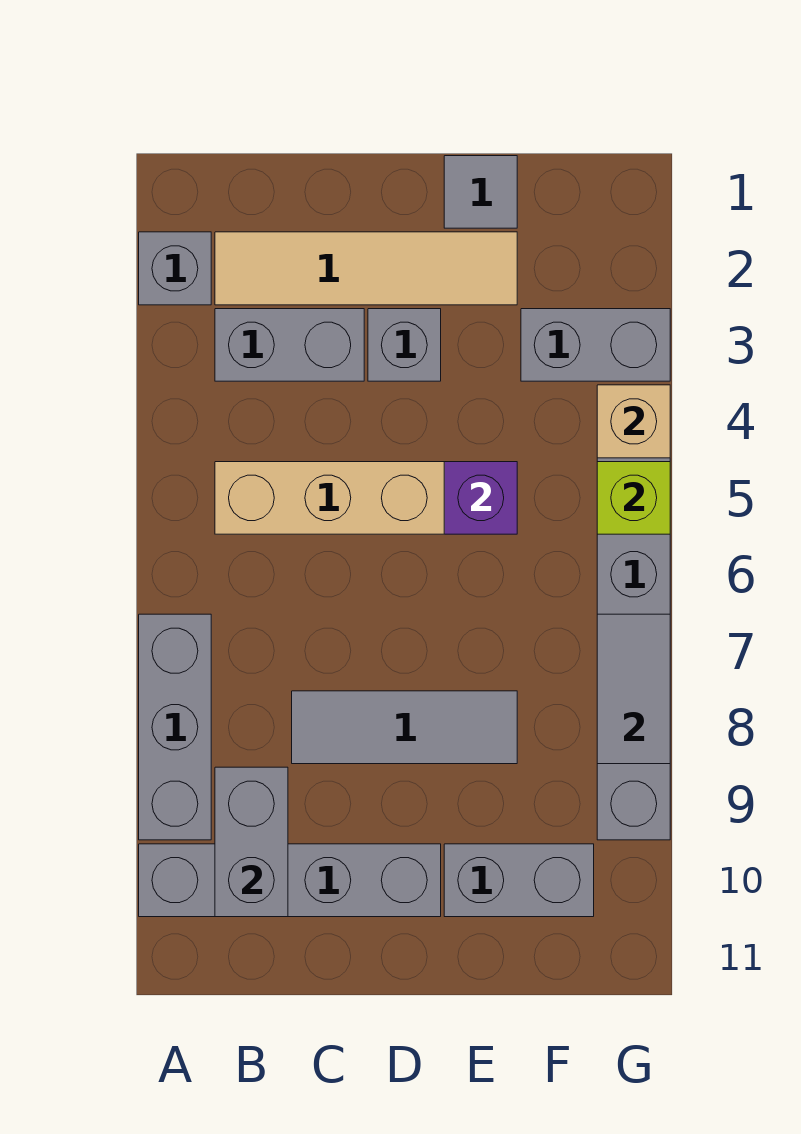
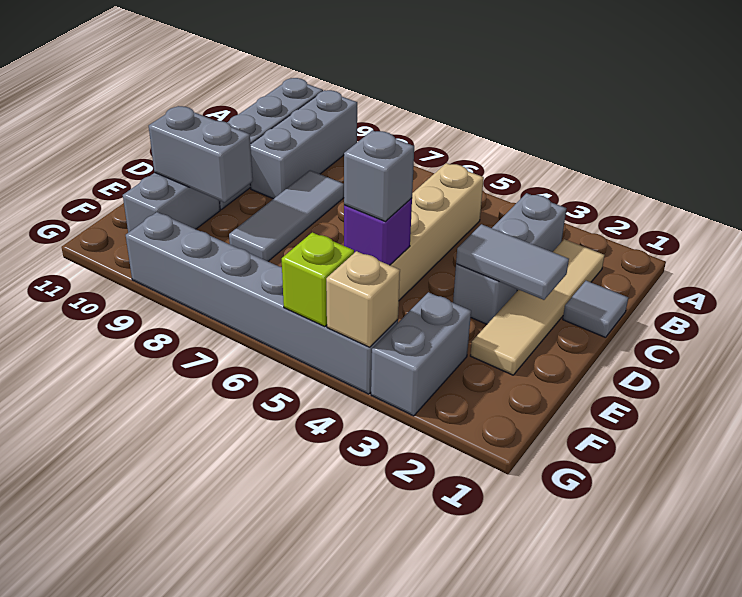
grey brick A2 level 1 -> grey brick E5 level 3
grey brick A7:A9 level 1 -> grey brick A9:C9 level 1
grey brick B9:B10 level 2 -> grey brick E9:E10 level 2
grey tile E1 level 1 -> grey tile C1 level 1
grey tile G7:G8 level 2 -> grey tile D2:D3 level 2

